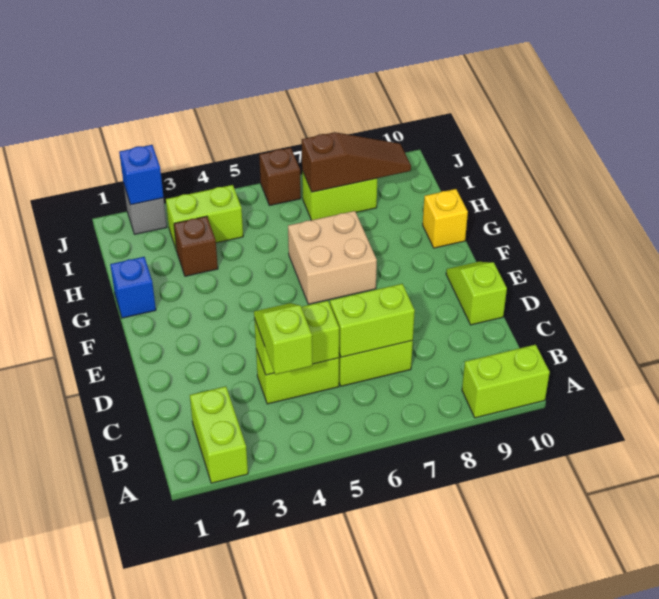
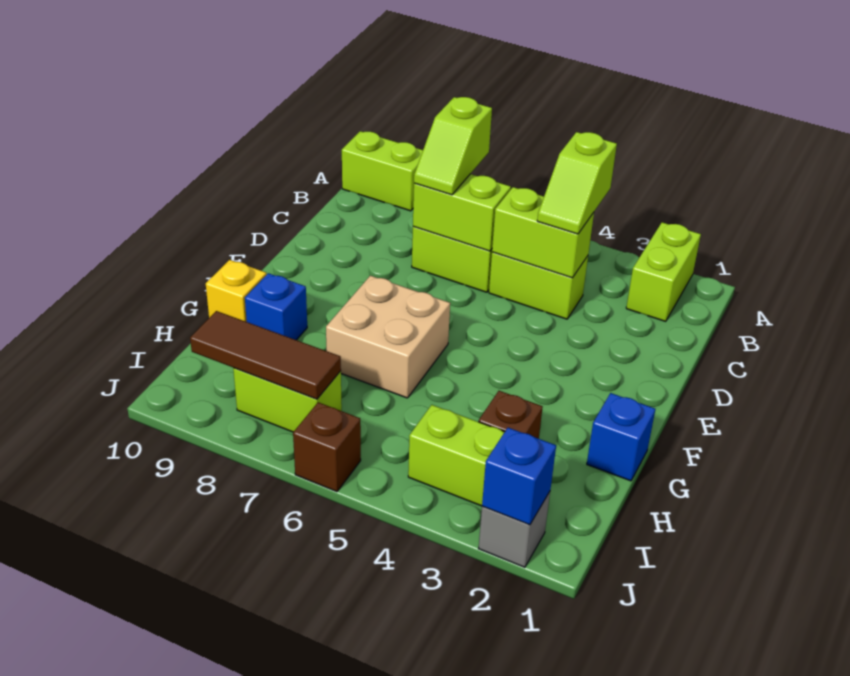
lime slope D10:E10 level 1 top D -> lime slope B7:C7 level 3 top B
none -> blue brick G9 level 1
brown slope I7:I9 level 2 top 7 -> brown tile I7:I9 level 2

